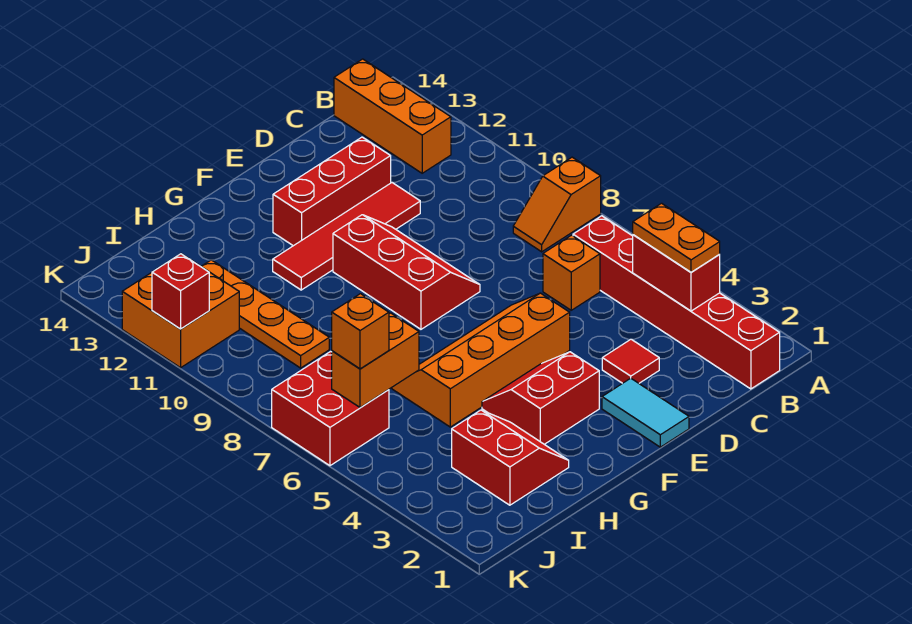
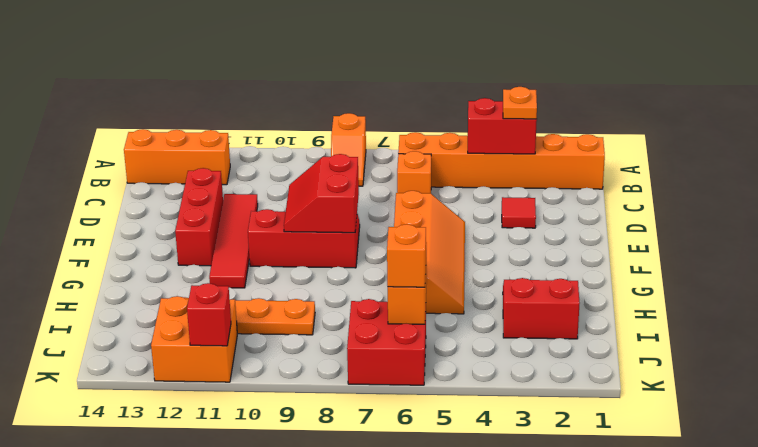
red brick B1:B6 level 1 -> orange brick B1:B6 level 1
orange plate B3:B4 level 3 -> orange plate B3 level 3
cyan tile E1:E2 level 1 -> none
orange slope E5:H6 level 1 top 5 -> orange slope E5:H6 level 1 top 6
red slope F3:G4 level 1 top 3 -> red slope E8:F9 level 2 top 8

